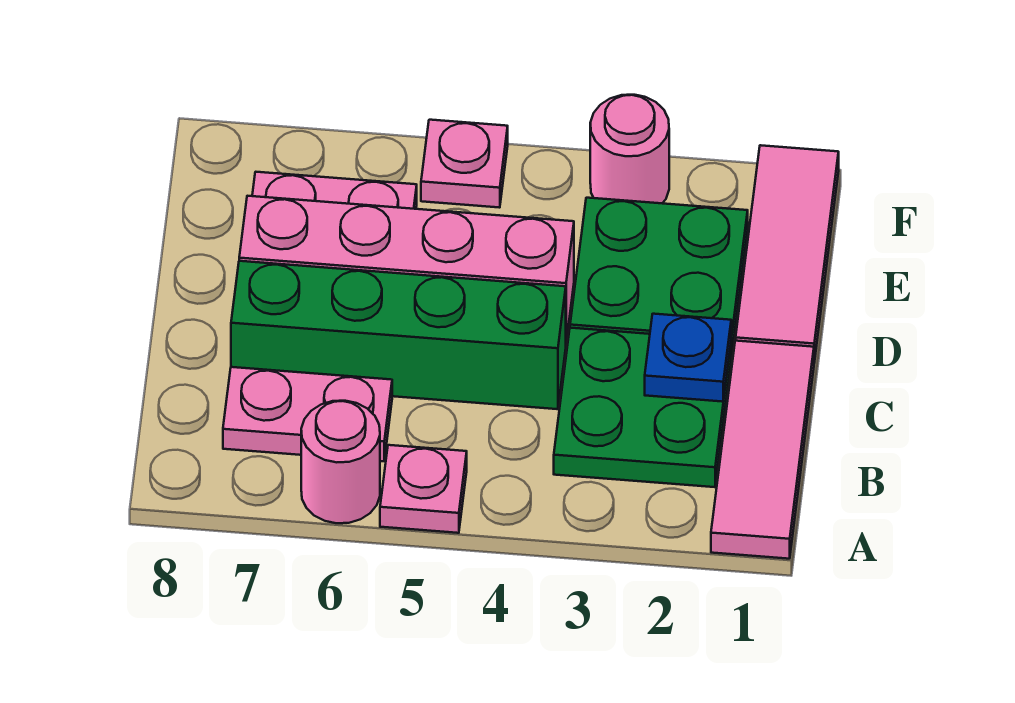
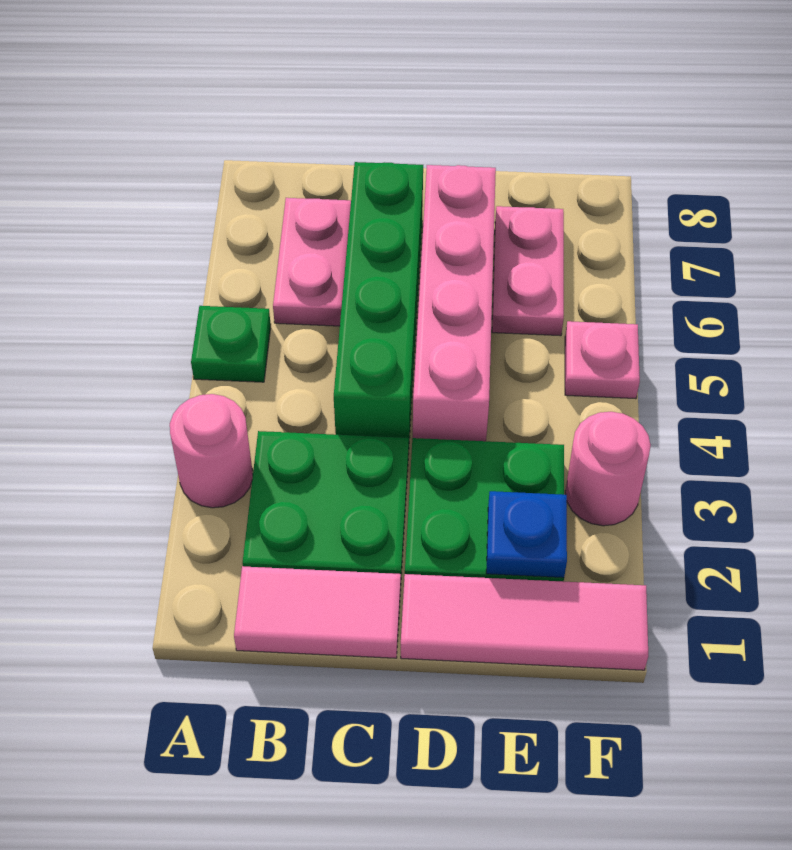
pink tile A1:C1 level 1 -> pink tile B1:C1 level 1
pink plate A5 level 1 -> green plate A5 level 1
pink round brick A6 level 1 -> pink round brick A3 level 1
blue plate C2 level 2 -> blue plate E2 level 2

